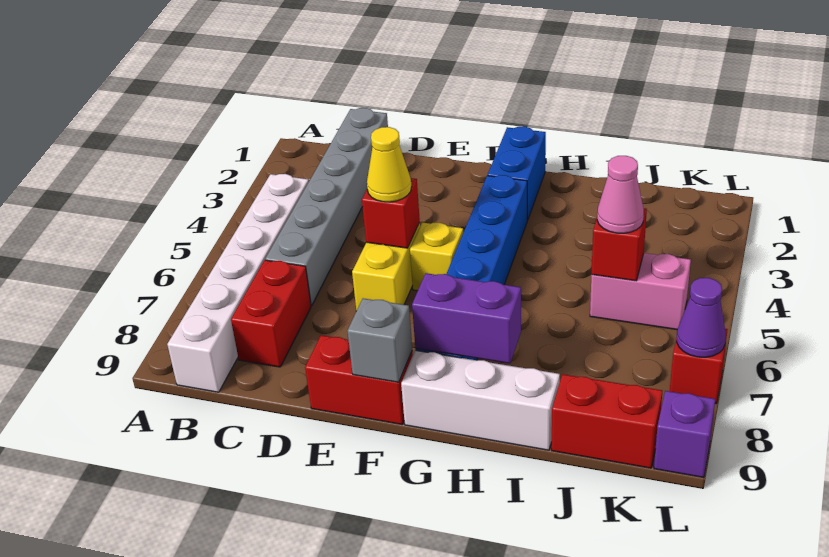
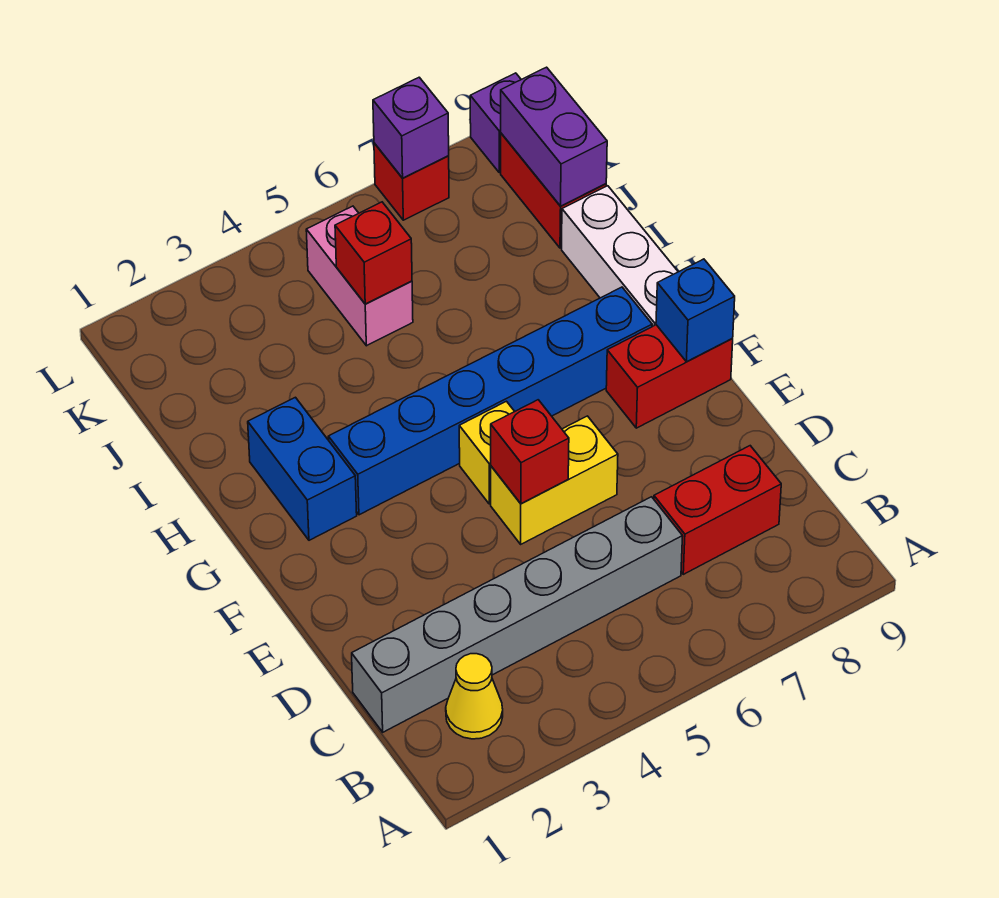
white brick B4:B9 level 1 -> none
yellow cone E5 level 3 -> yellow cone B2 level 1
red brick E9:F9 level 1 -> red brick F8:F9 level 1
grey brick F9 level 2 -> blue brick F9 level 2
blue brick G1:G2 level 1 -> blue brick G2:H2 level 1
purple brick G8:H8 level 2 -> purple brick J9:K9 level 2
pink cone J5 level 3 -> none
purple cone L7 level 2 -> purple brick L7 level 2

